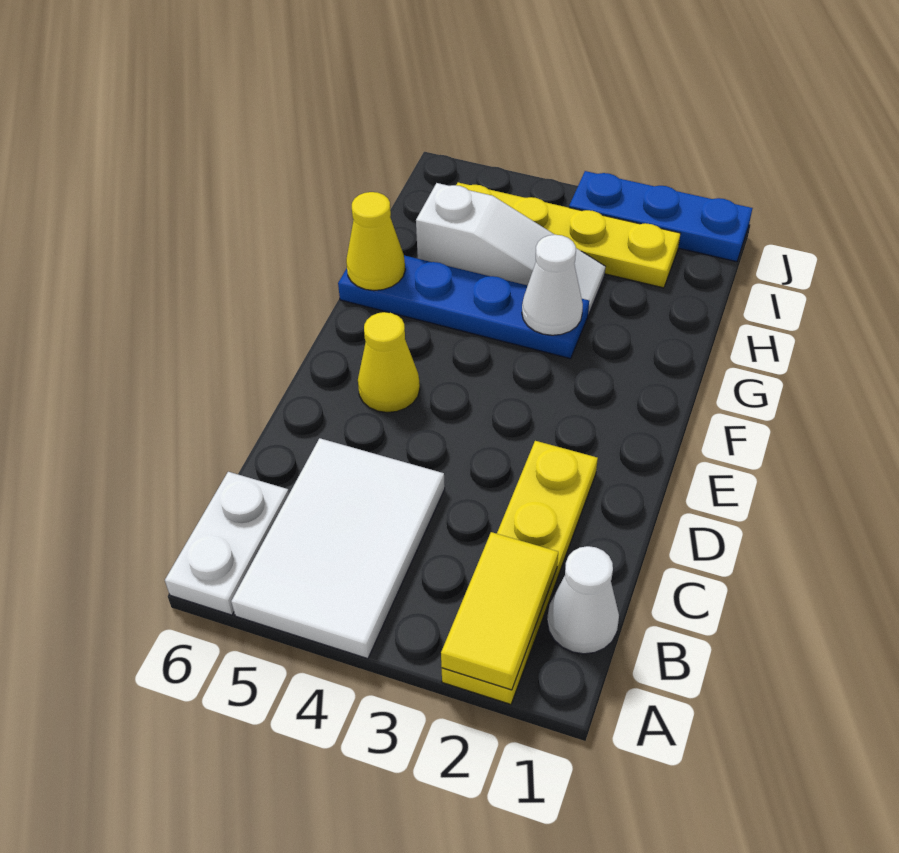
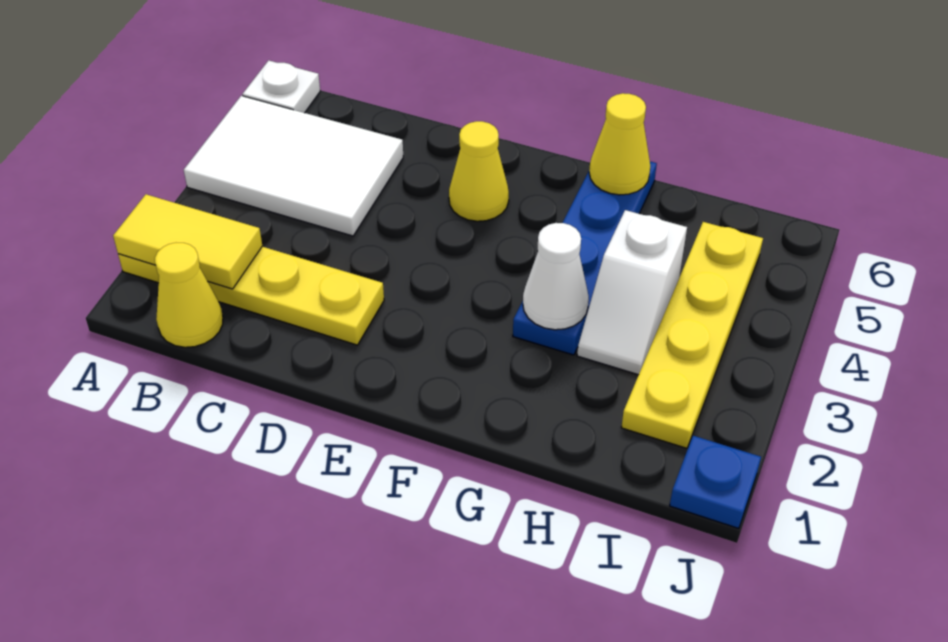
white plate A6:B6 level 1 -> white plate A6 level 1
white cone B1 level 1 -> yellow cone B1 level 1
white slope H3:H5 level 1 top 5 -> white slope H3:H4 level 1 top 4
blue plate J1:J3 level 1 -> blue plate J1 level 1

